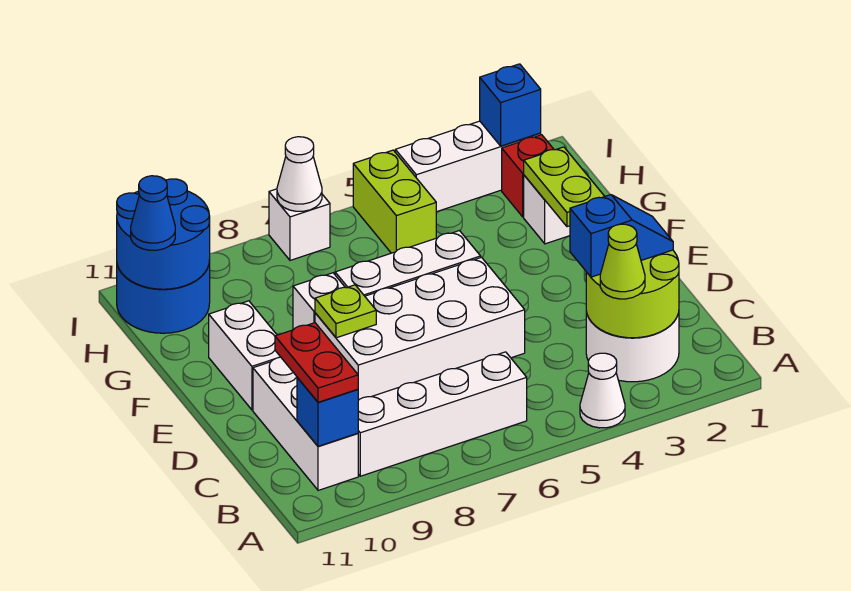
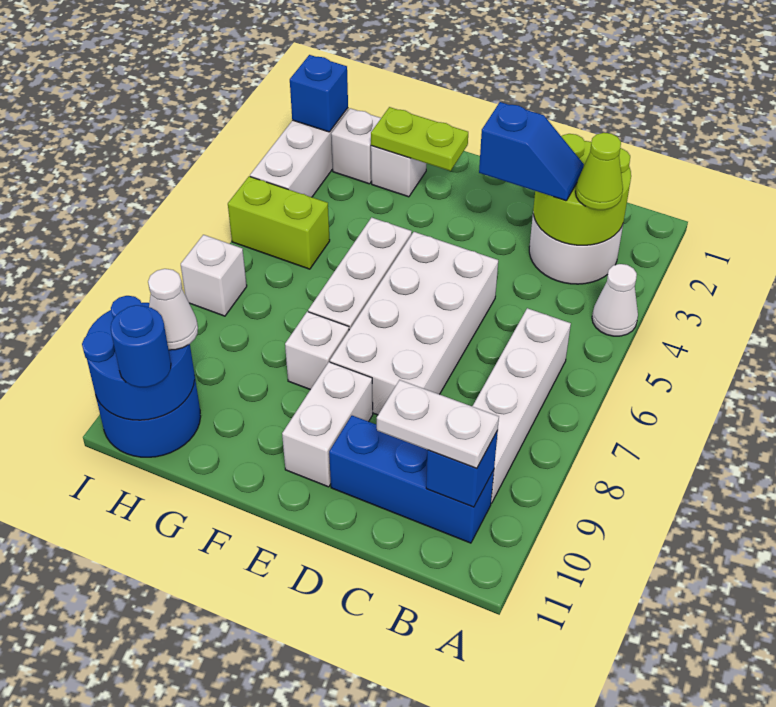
white brick B10:D10 level 1 -> blue brick B10:D10 level 1
red plate B10:C10 level 3 -> white plate B10:C10 level 3
blue slope C2:C3 level 3 top 3 -> blue slope C3:D3 level 3 top D
lime plate E8 level 2 -> none
white brick E10:F10 level 1 -> white brick E9:E10 level 1
red brick H2 level 1 -> white brick H2 level 1
blue cone H11 level 3 -> blue round brick H11 level 3
white cone I7 level 2 -> white cone H10 level 3

